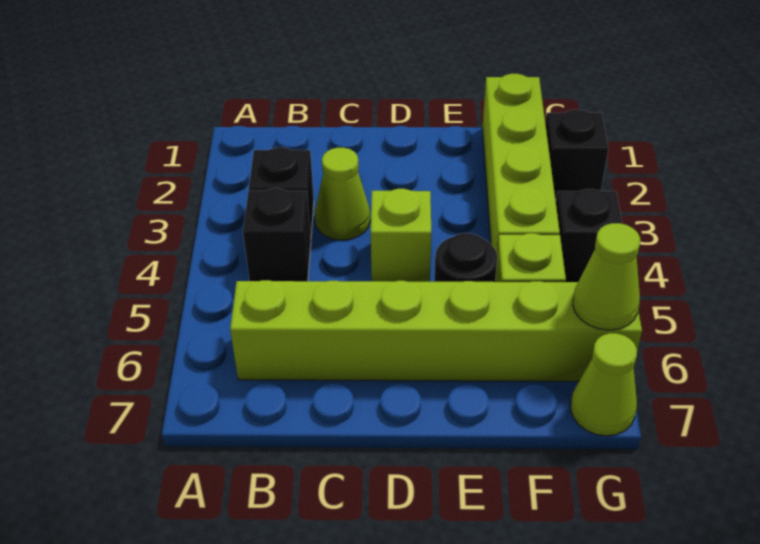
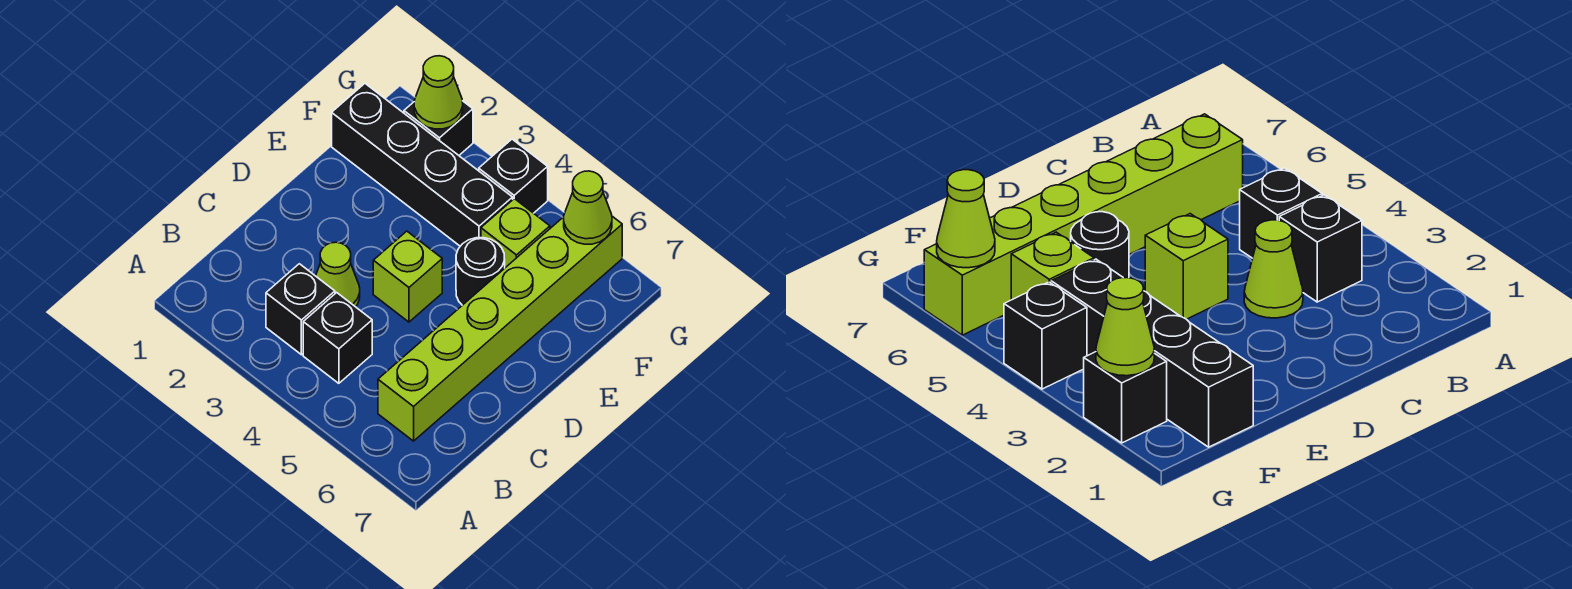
lime brick F1:F4 level 1 -> black brick F1:F4 level 1
lime cone G7 level 1 -> lime cone G2 level 2

